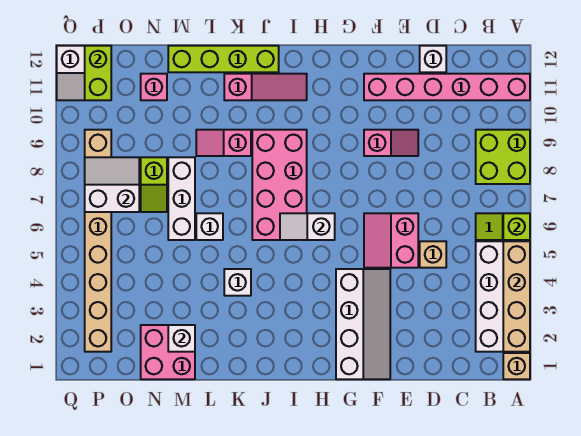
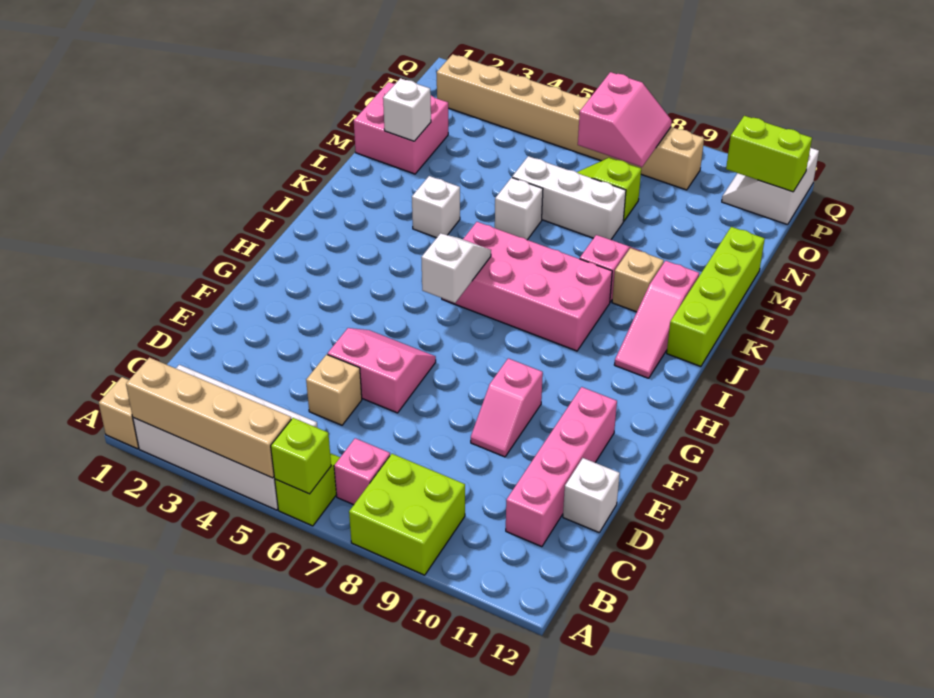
pink brick A11:F11 level 1 -> pink brick C11:F11 level 1
white slope F1:G4 level 1 top G -> none
none -> tan brick K10 level 1
pink brick N11 level 1 -> pink brick B7 level 1
white slope O7:P8 level 2 top 7 -> pink slope O7:P8 level 2 top 7

